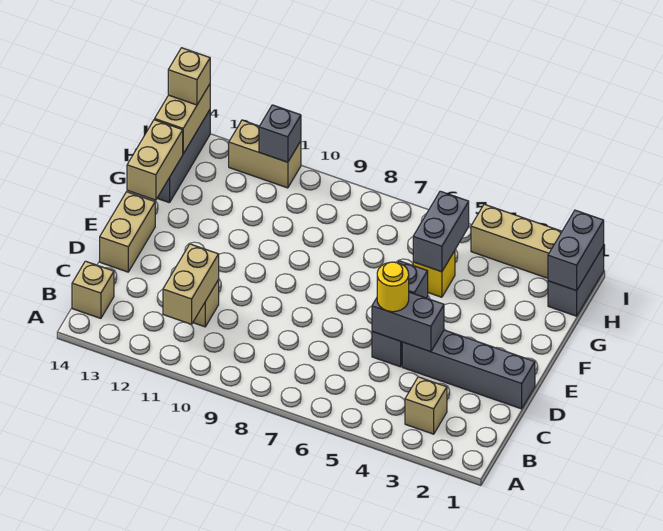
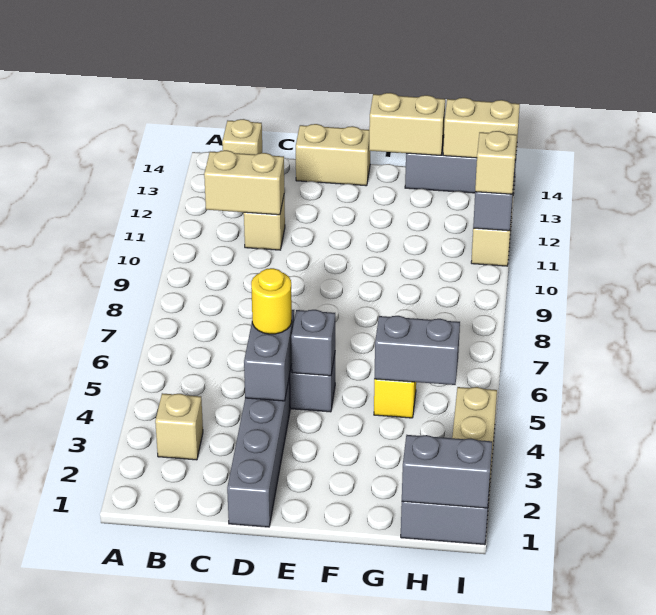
tan brick I14 level 3 -> tan brick I11 level 3

